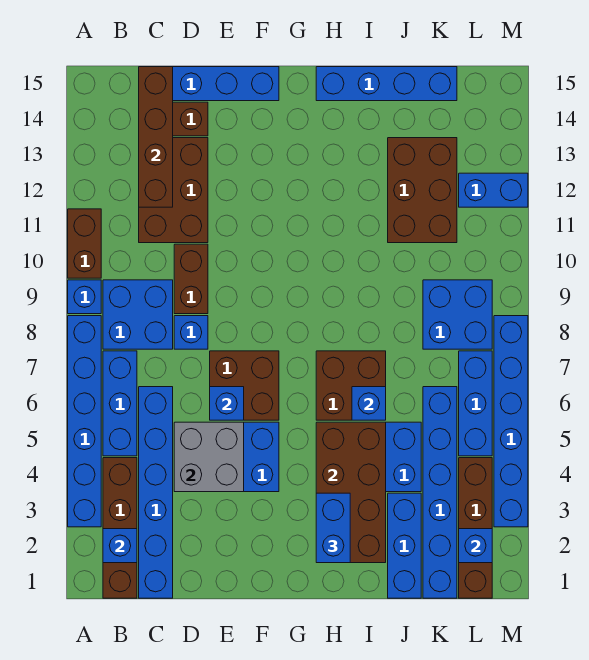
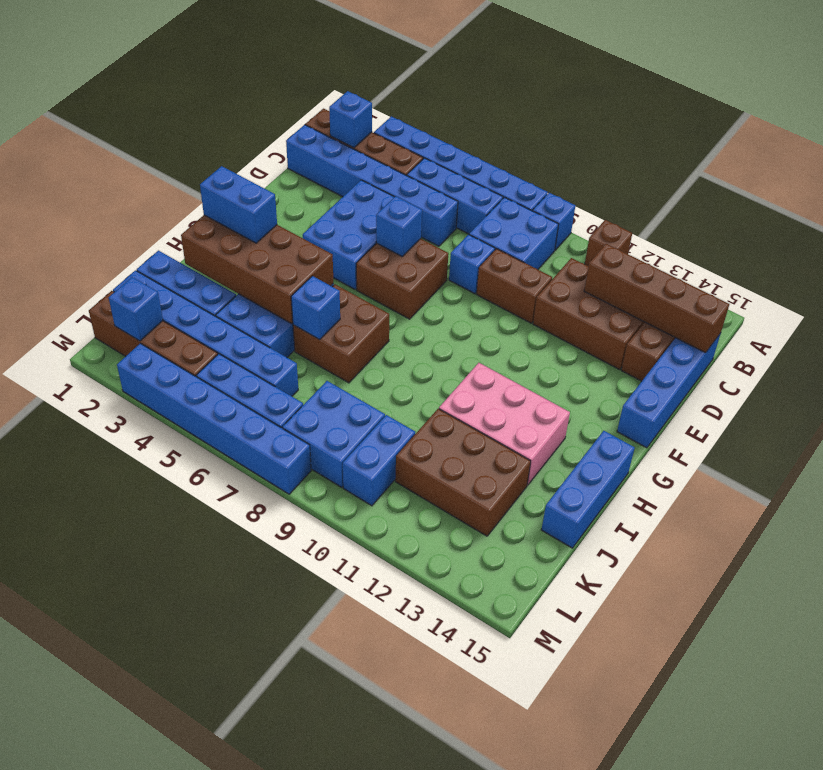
brown brick A10:A11 level 1 -> brown brick A11 level 1
grey brick D4:E5 level 2 -> none
none -> pink brick H11:I13 level 1
blue brick H15:K15 level 1 -> blue brick H15:J15 level 1
blue brick L12:M12 level 1 -> blue brick K10:L10 level 1

